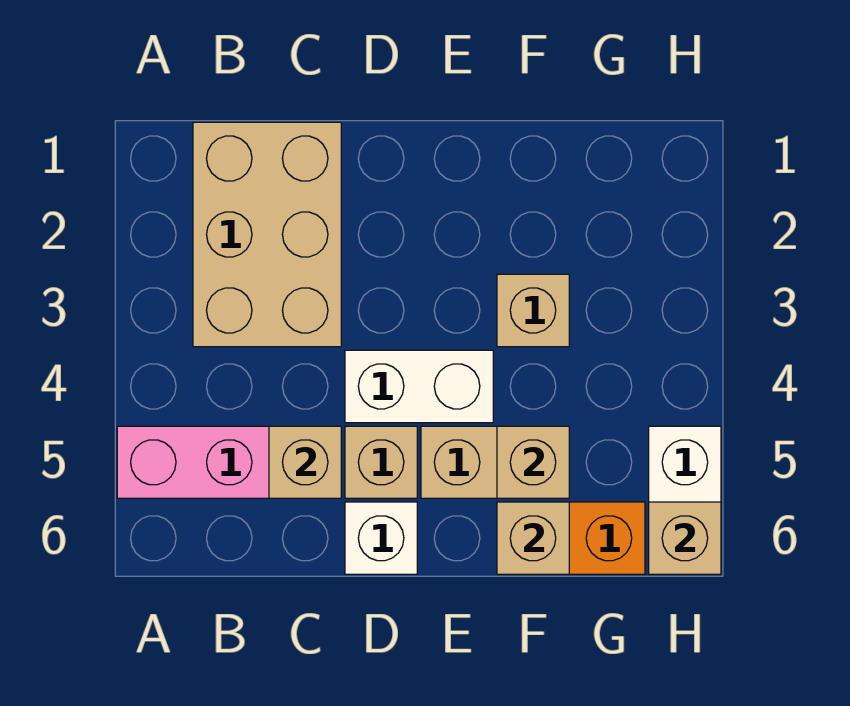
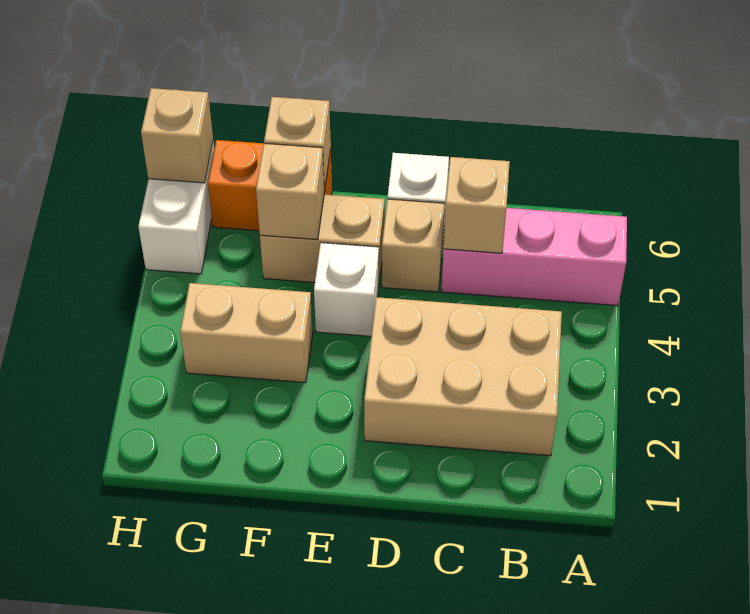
tan brick B1:C3 level 1 -> tan brick B2:D3 level 1
white brick D4:E4 level 1 -> white brick E4 level 1
tan brick F3 level 1 -> tan brick F3:G3 level 1

